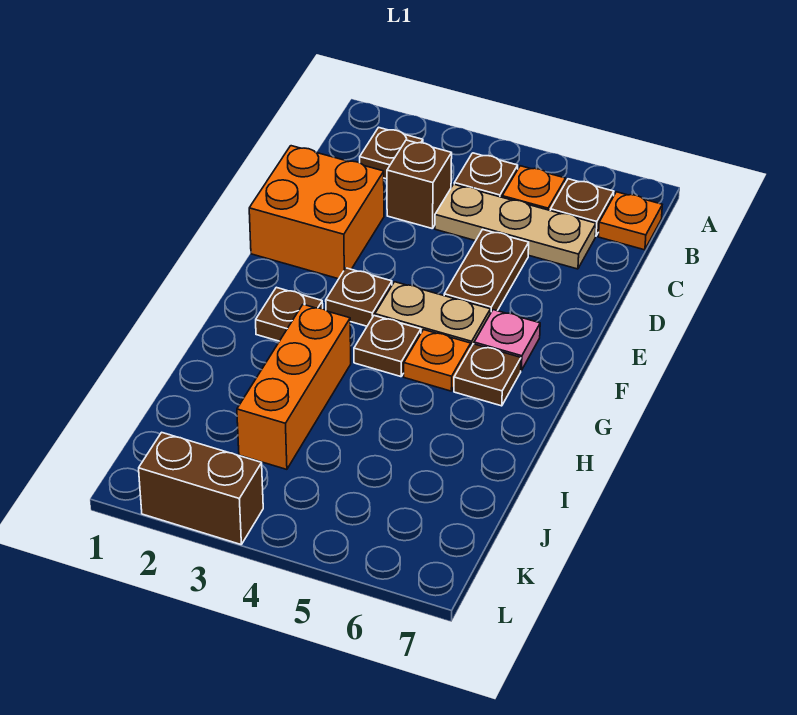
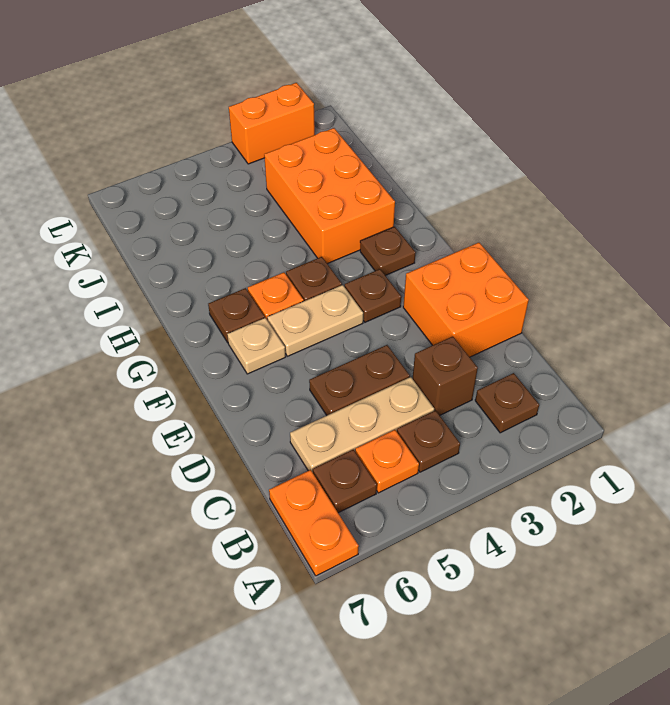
orange plate B7 level 1 -> orange plate A7:B7 level 1
brown plate D5:E5 level 1 -> brown plate D4:D5 level 1
pink plate F6 level 1 -> tan plate F6 level 1
orange brick H3:J3 level 1 -> orange brick H2:J3 level 1
brown brick L2:L3 level 1 -> orange brick L2:L3 level 1

